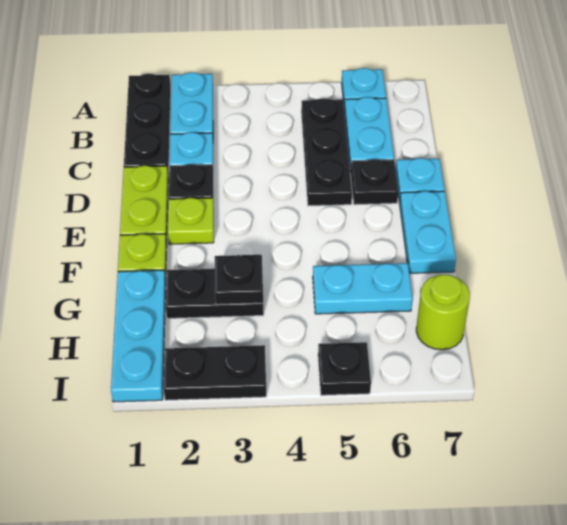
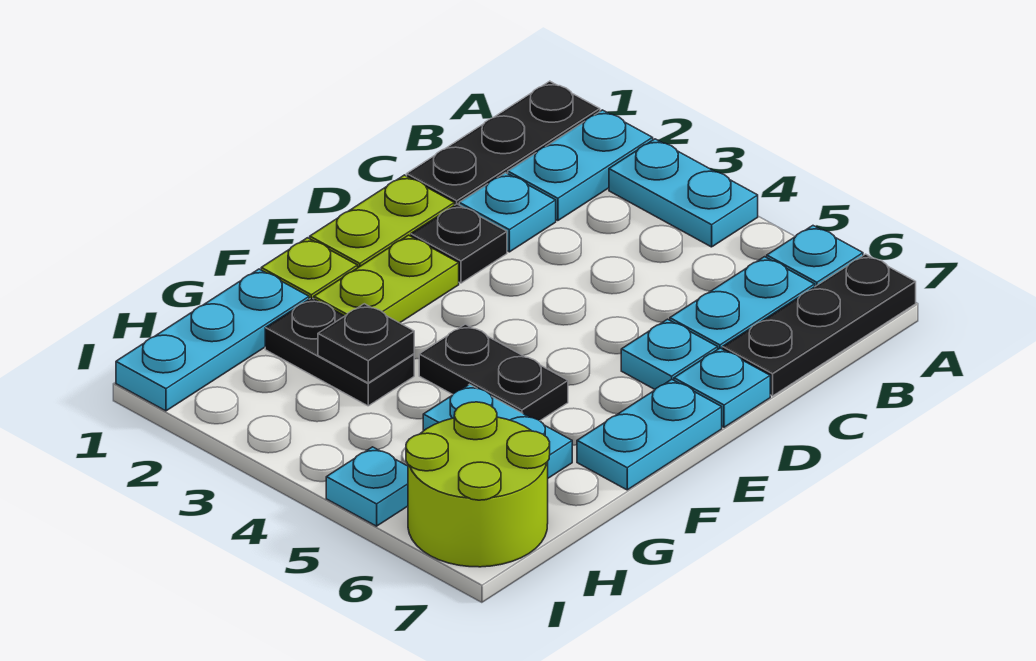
none -> cyan plate A3:A4 level 1
black plate B5:D5 level 1 -> black plate A7:C7 level 1
black plate D6 level 1 -> cyan plate D6 level 1
lime plate E2 level 1 -> lime plate E2:F2 level 1
lime round brick H7 level 1 -> lime round brick H6:I7 level 1
black plate I2:I3 level 1 -> black plate F4:F5 level 1
black plate I5 level 1 -> cyan plate I5 level 1

